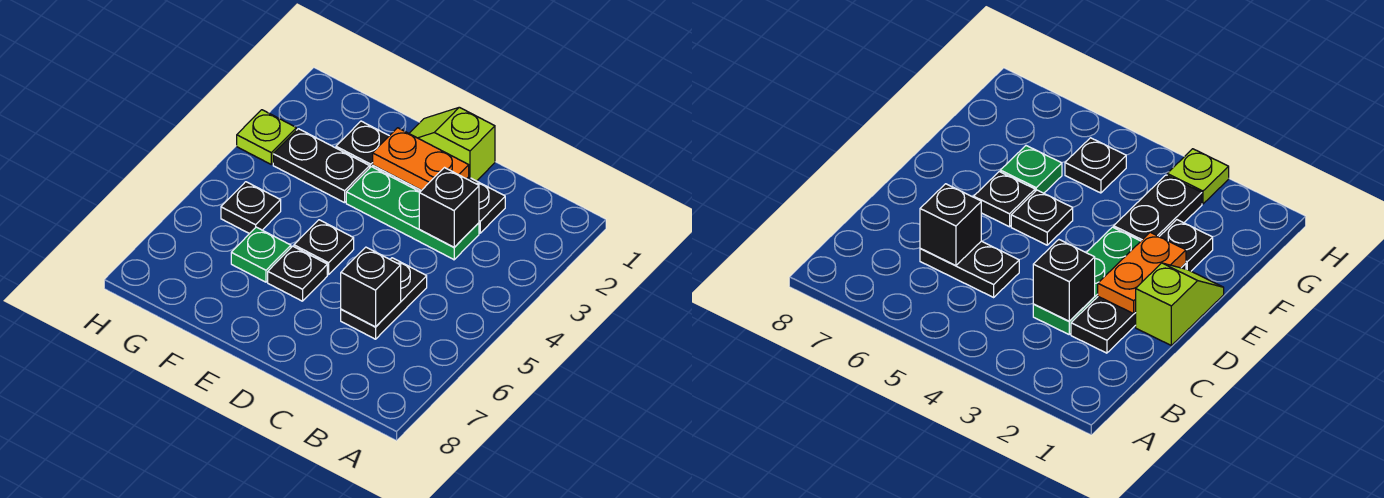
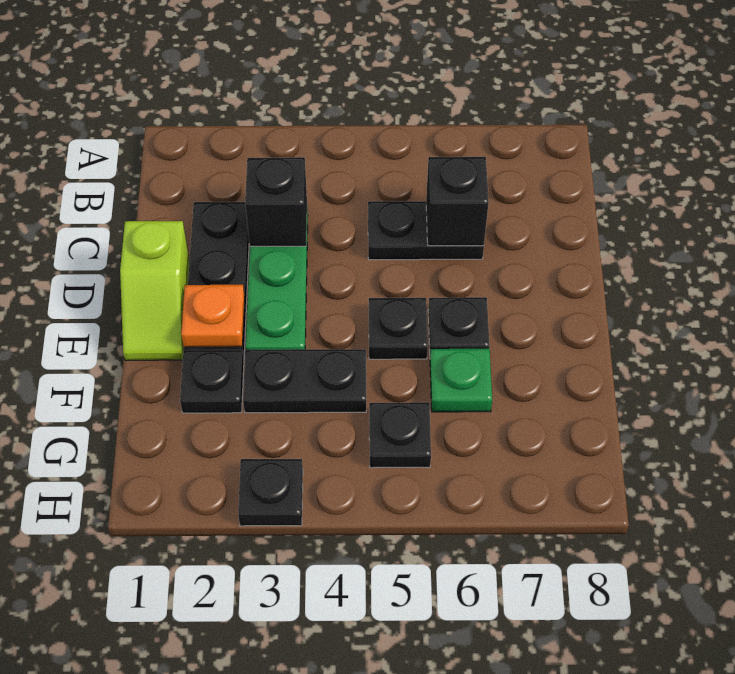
orange plate D2:E2 level 2 -> orange plate E2 level 2
black plate F3:G3 level 1 -> black plate F3:F4 level 1
lime plate H3 level 1 -> black plate H3 level 1

